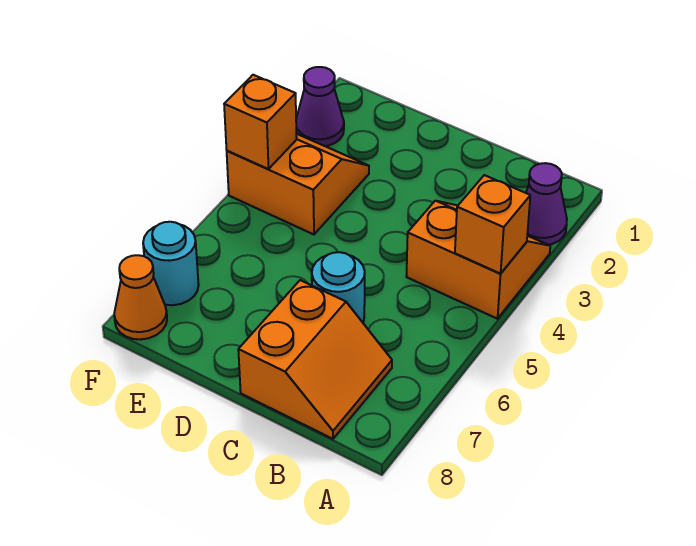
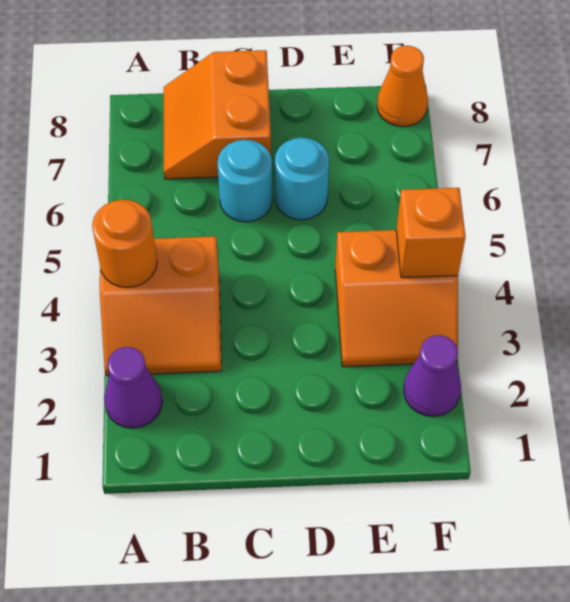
orange brick A4 level 2 -> orange round brick A4 level 2
cyan round brick F7 level 1 -> cyan round brick D6 level 1

